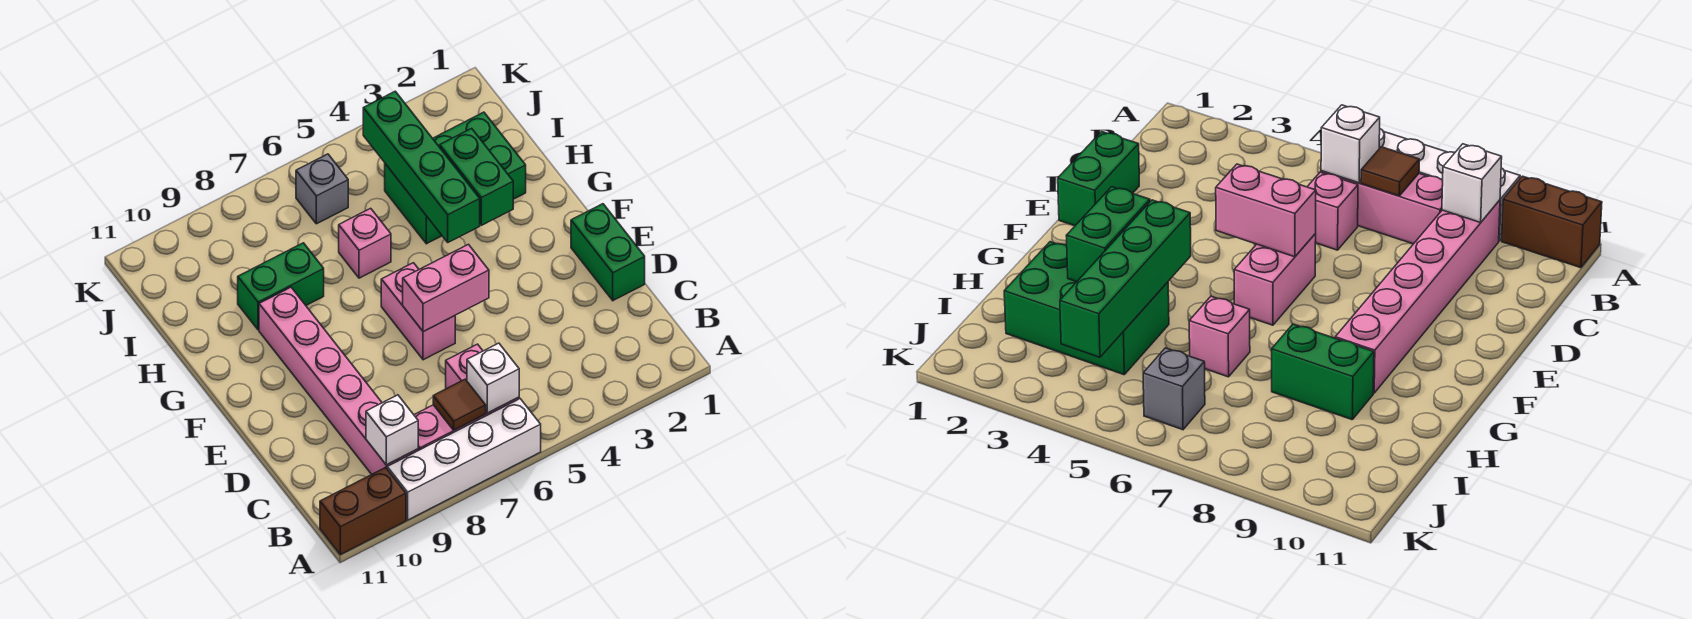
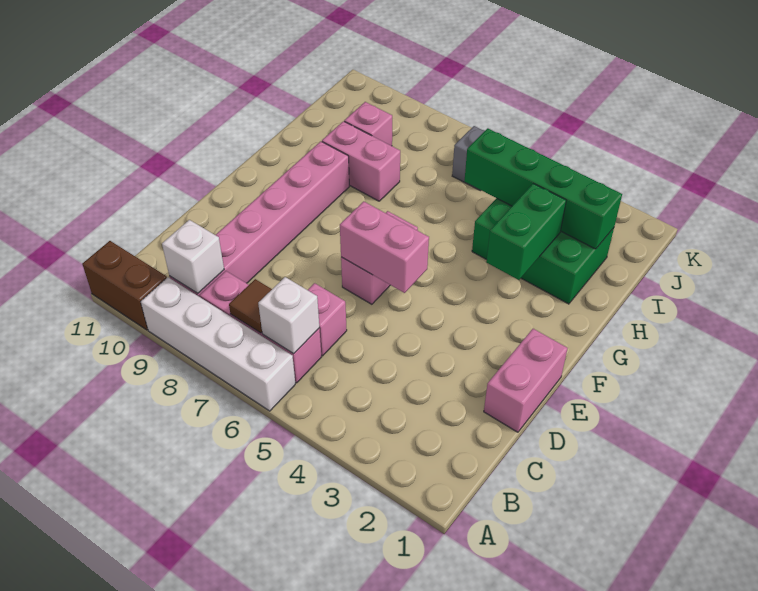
green brick D1:E1 level 1 -> pink brick D1:E1 level 1
green brick G4:J4 level 2 -> green brick I2:I5 level 2
pink brick H6 level 1 -> pink brick I9 level 1
green brick H8:H9 level 1 -> pink brick H8:H9 level 1

